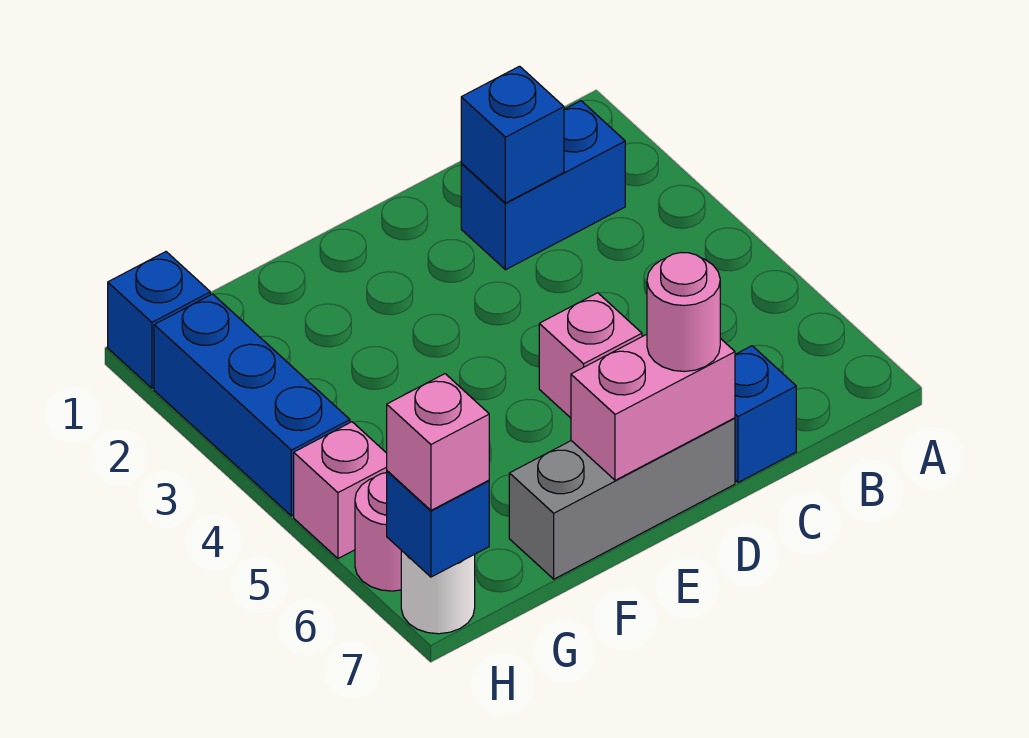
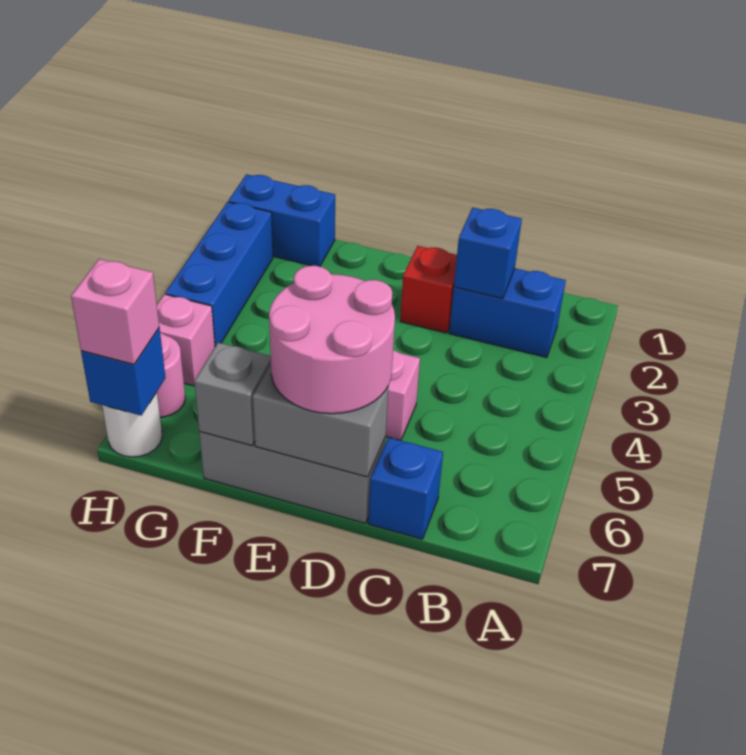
none -> red brick D2 level 1
pink brick D7:E7 level 2 -> grey brick D7:E7 level 2
pink round brick D7 level 3 -> pink round brick D6:E7 level 3
none -> grey brick F7 level 2
blue brick H1 level 1 -> blue brick G1:H1 level 1

